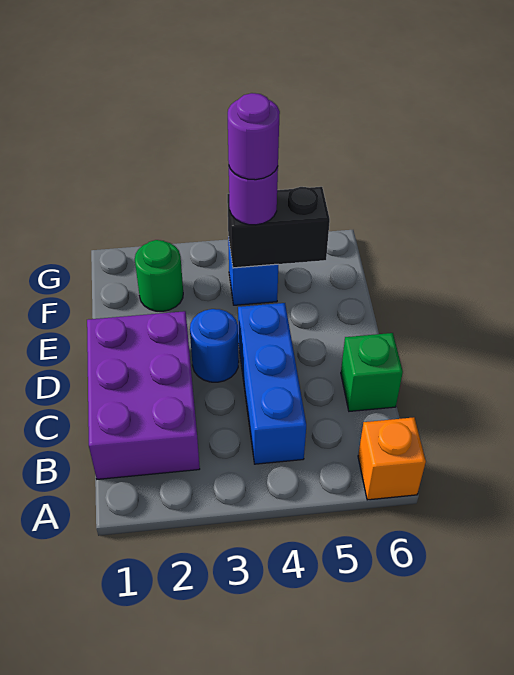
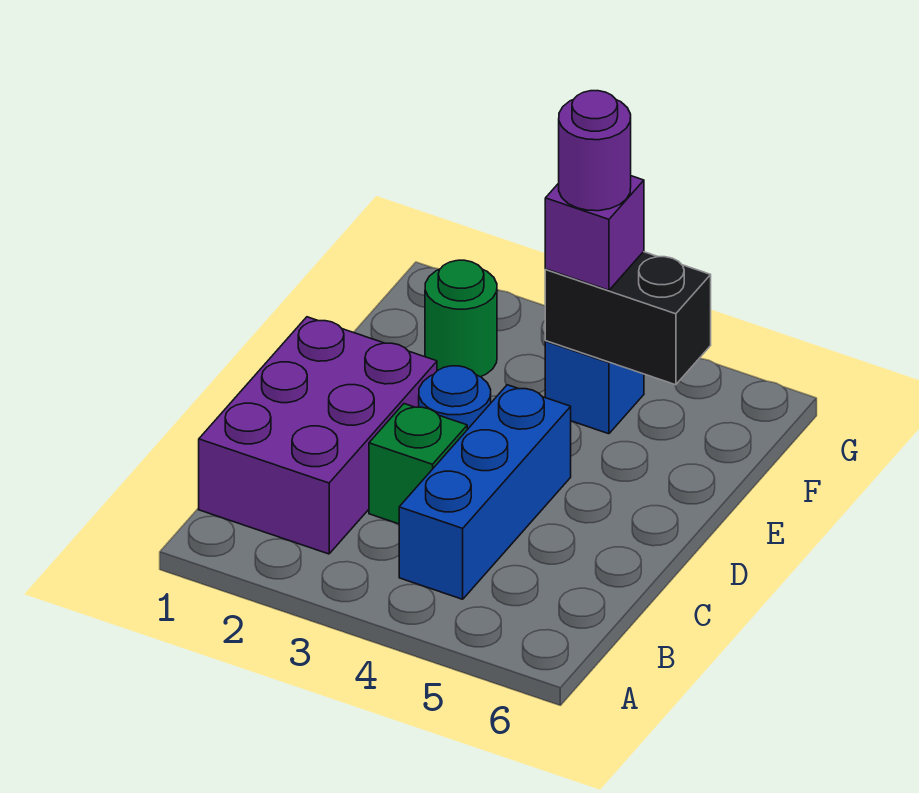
orange brick A6 level 1 -> none
green brick C6 level 1 -> green brick C3 level 1
purple round brick F4 level 3 -> purple brick F4 level 3

